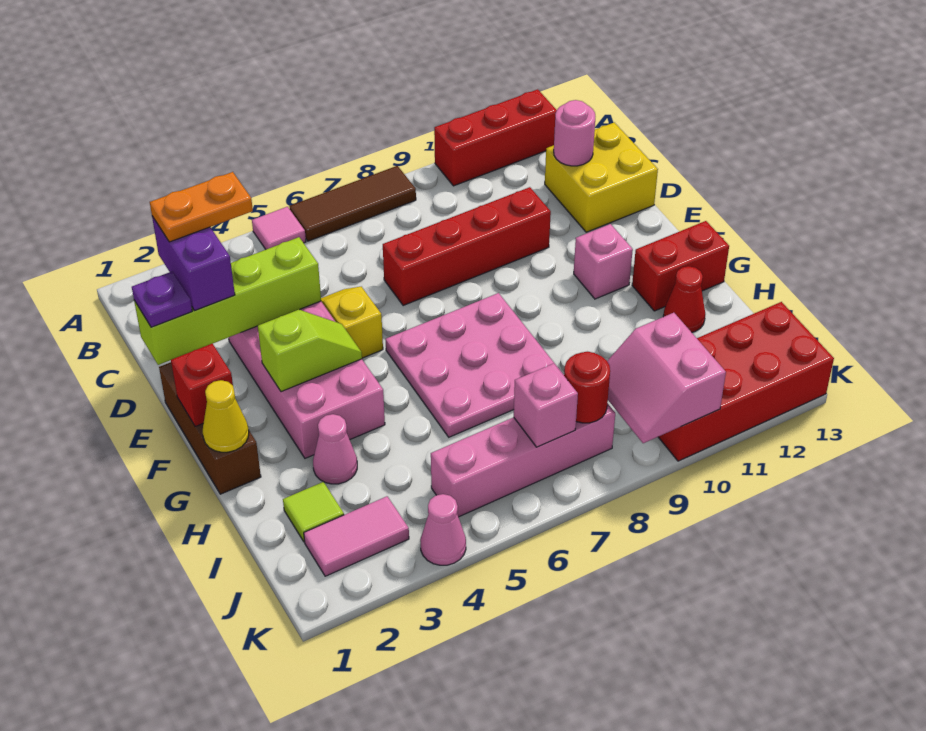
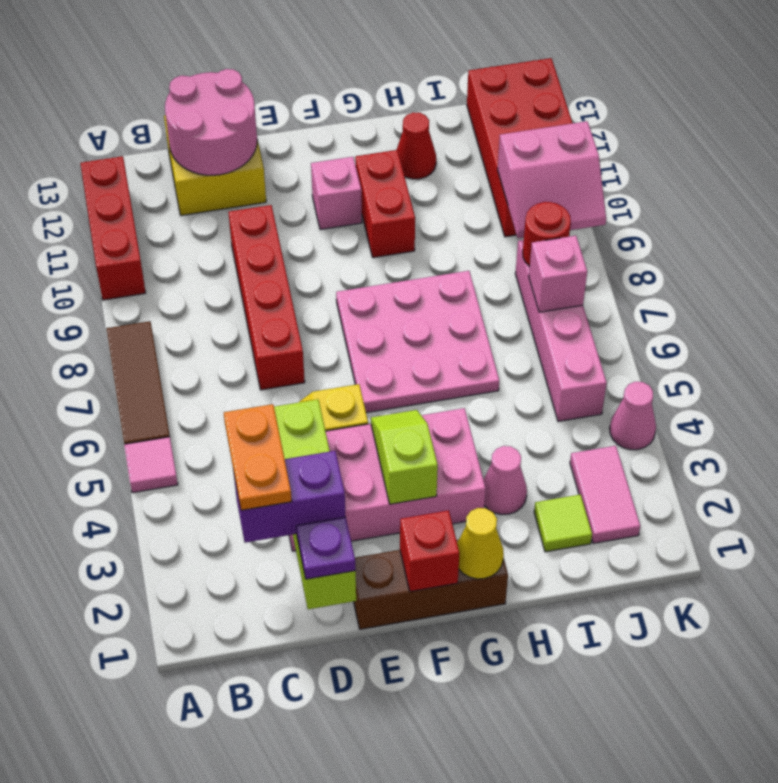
pink round brick C12 level 2 -> pink round brick C12:D13 level 2
red brick G12:G13 level 1 -> red brick G10:G11 level 1

